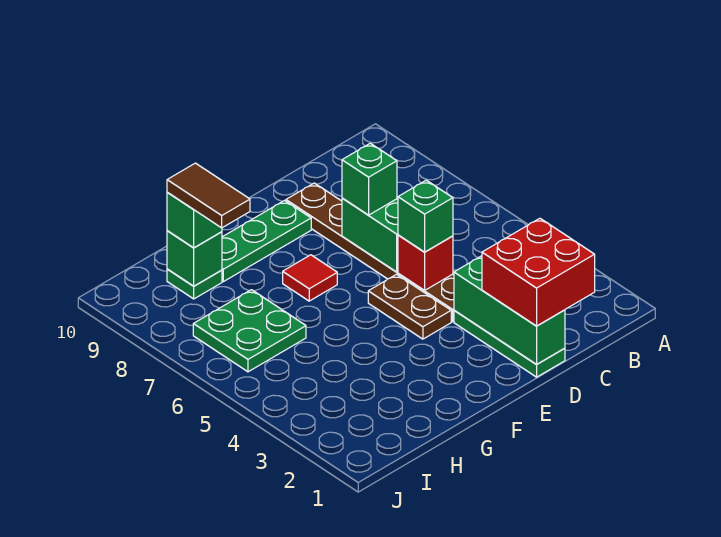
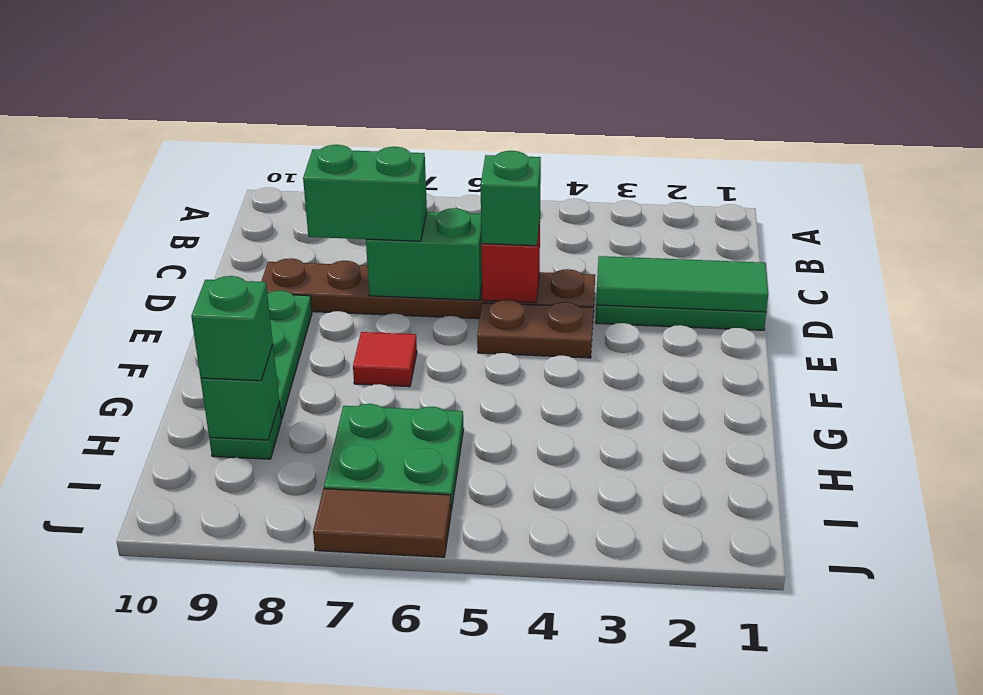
red brick C1:D2 level 3 -> none
green brick D1:D3 level 2 -> green tile D1:D3 level 2
green brick D7 level 3 -> green brick D7:D8 level 3
brown tile H8:H9 level 4 -> brown tile J6:J7 level 1

